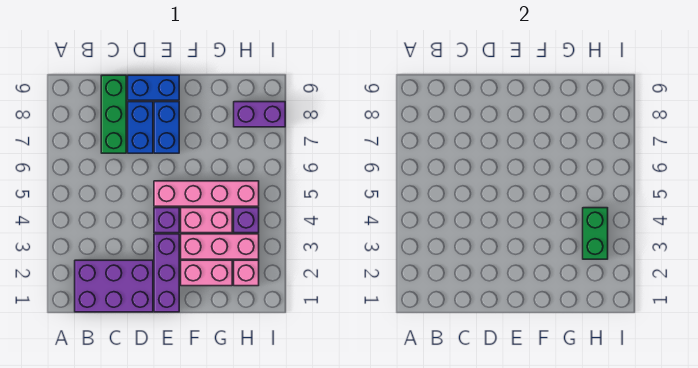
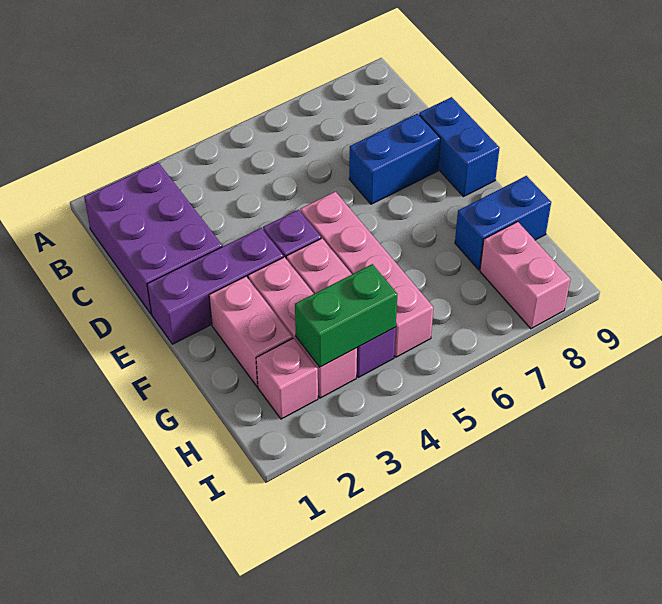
green brick C7:C9 level 1 -> none
blue brick E7:E8 level 1 -> blue brick G8:G9 level 1
purple brick H8:I8 level 1 -> pink brick H8:I8 level 1

